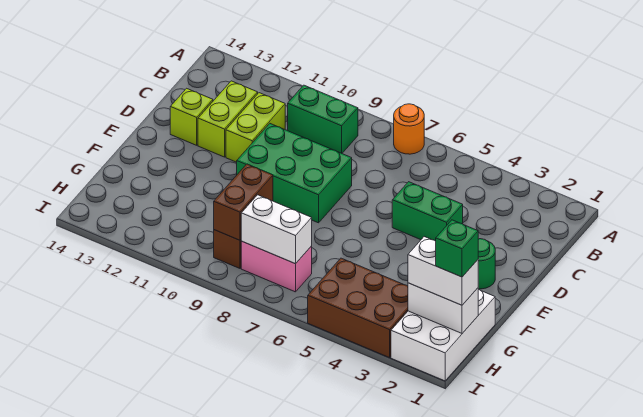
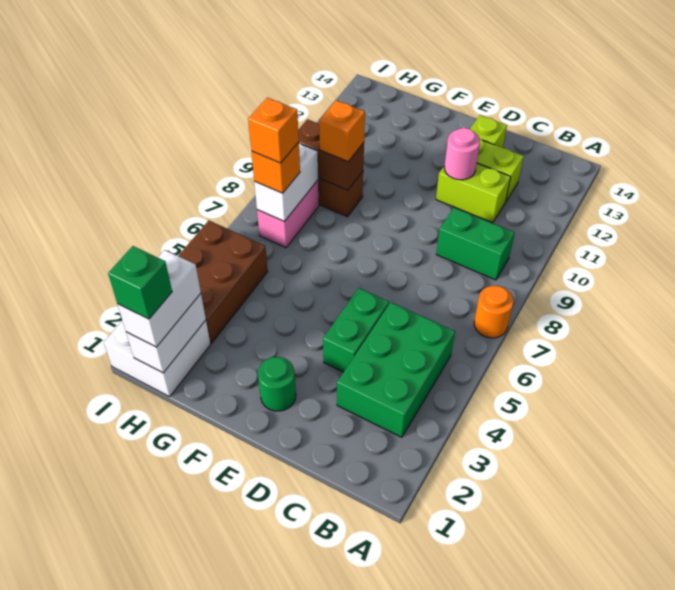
green brick B9:B10 level 1 -> green brick B9:C9 level 1
green brick D8:E10 level 1 -> green brick B3:C5 level 1
none -> pink round brick D11 level 2
white brick G1:I2 level 1 -> white brick H1:I2 level 1
none -> orange brick G9 level 3
none -> orange brick H7 level 3
none -> orange brick H7 level 4

